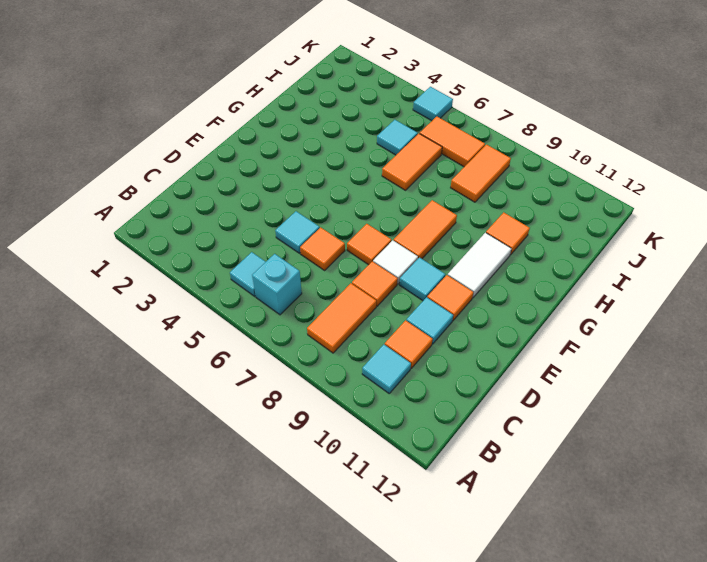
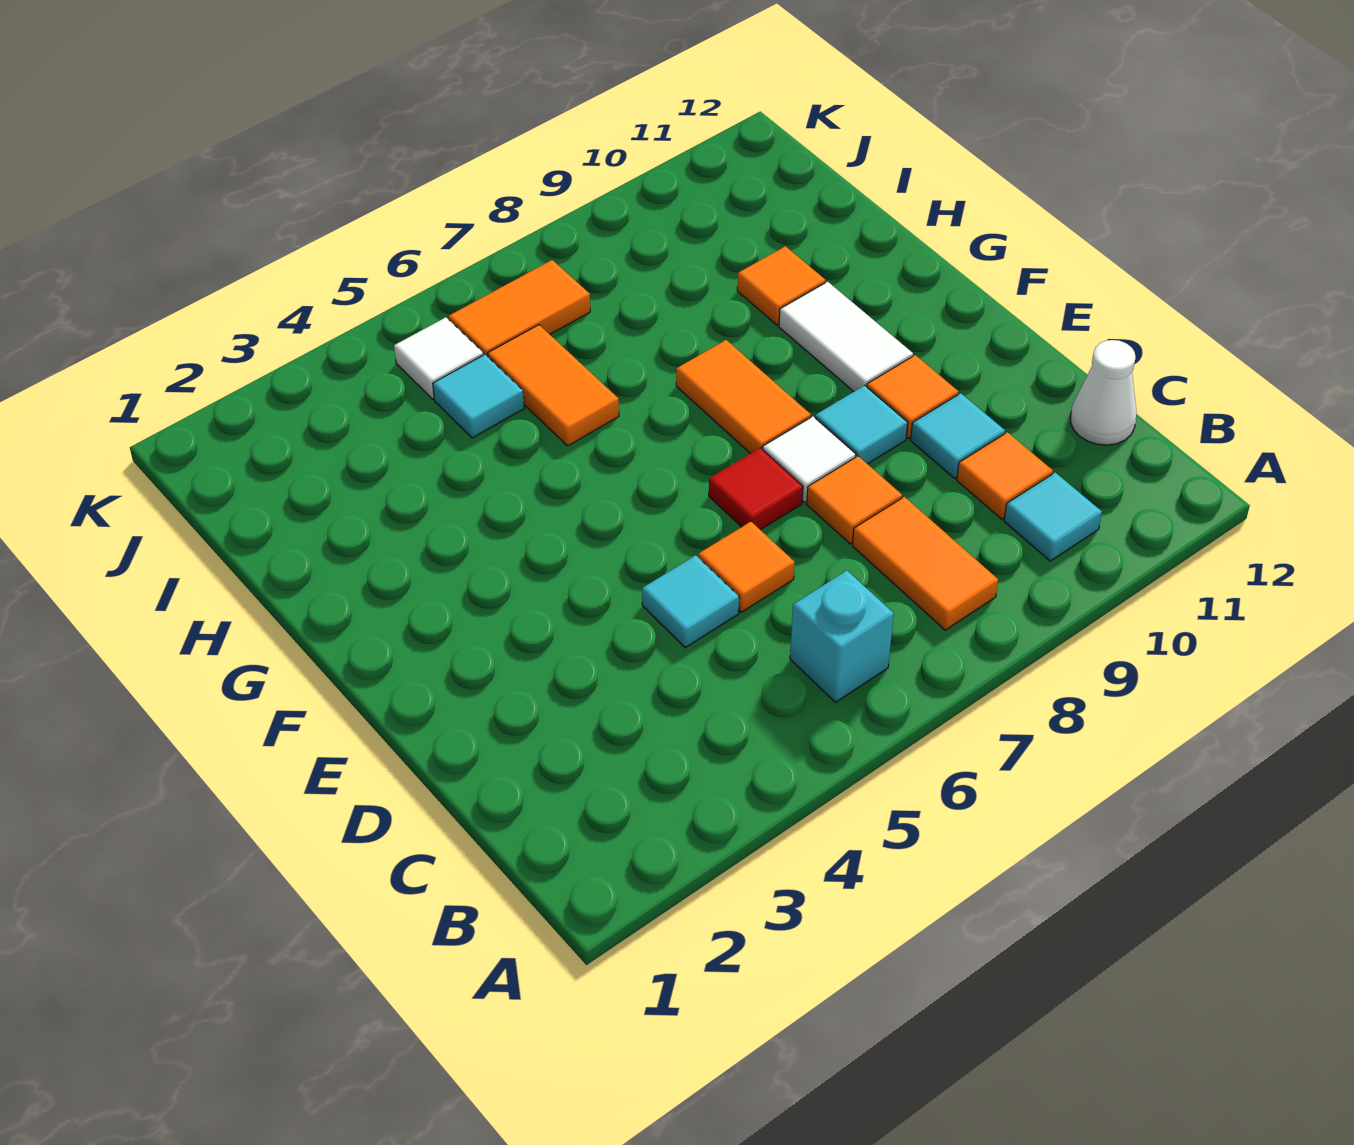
cyan tile B5 level 1 -> none
none -> white cone C12 level 1
orange tile E7 level 1 -> red tile E7 level 1
orange tile I8:J8 level 1 -> none
none -> white tile J5 level 1
cyan tile K5 level 1 -> none

